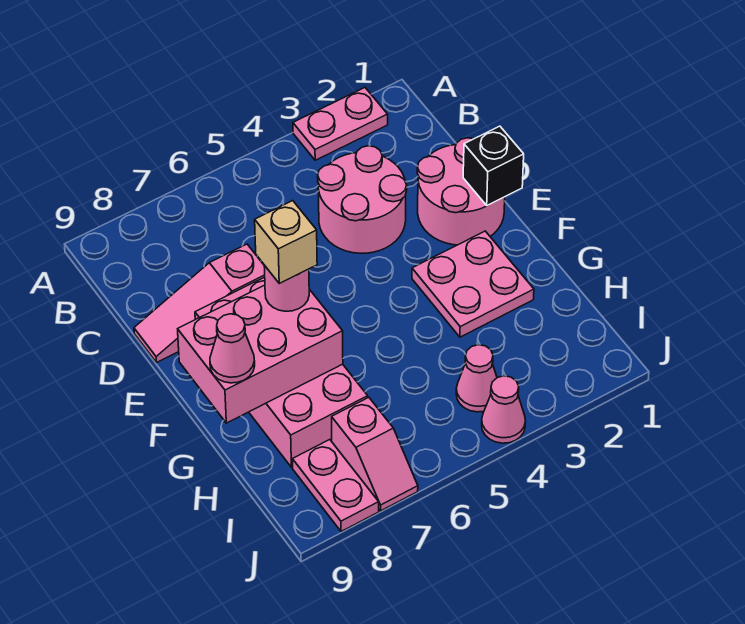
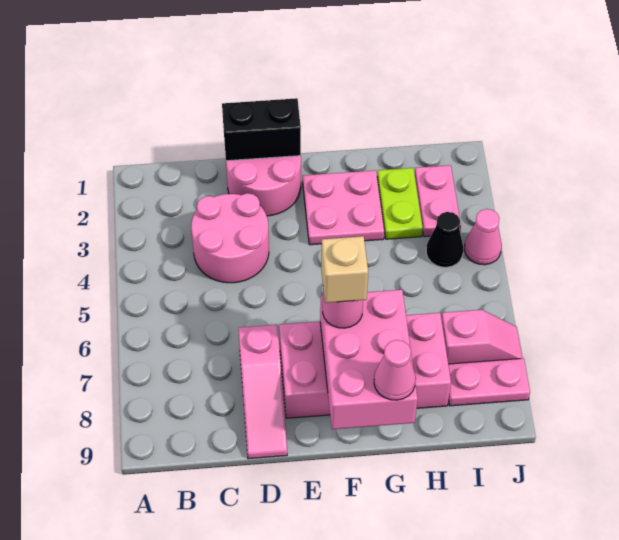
pink plate A2:A3 level 1 -> pink plate I2:I3 level 1
black brick E1 level 2 -> black brick D1:E1 level 2
none -> lime plate H2:H3 level 1
pink cone I4 level 1 -> black cone I4 level 1

